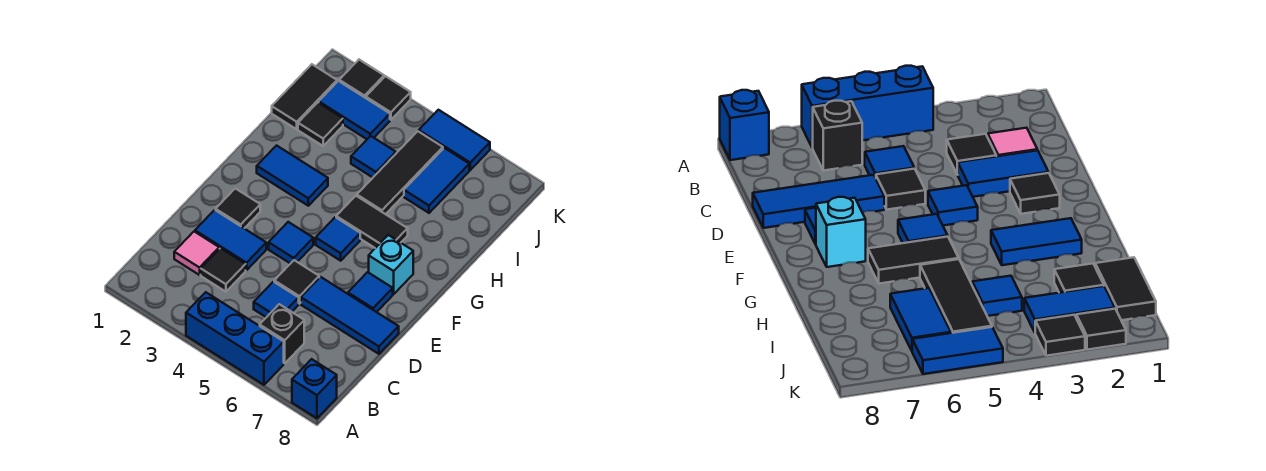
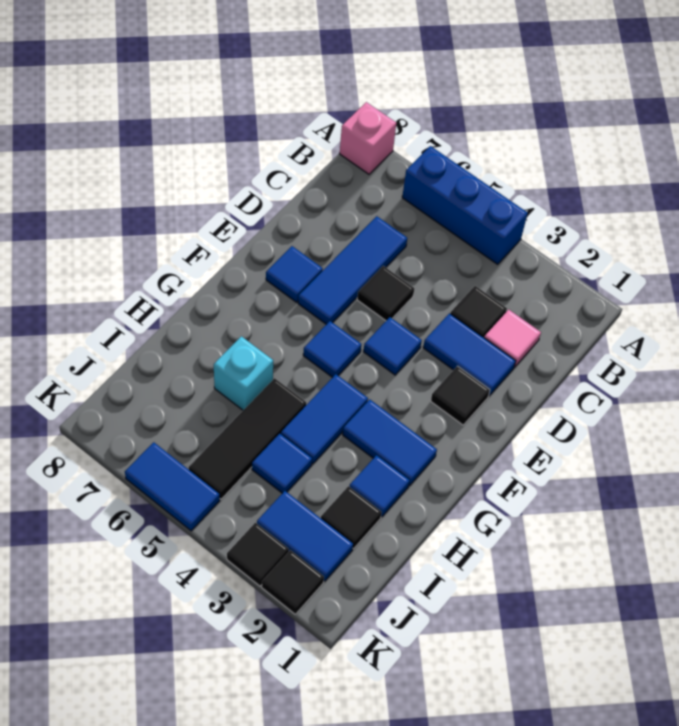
blue brick A8 level 1 -> pink brick A8 level 1
black brick B6 level 1 -> none
blue tile C5 level 1 -> blue tile H2 level 1
blue tile D6:D8 level 1 -> blue tile C6:E6 level 1
cyan brick F7 level 1 -> cyan brick H6 level 1
black tile G5:G6 level 1 -> none
black tile I1:J1 level 1 -> none
blue tile I6:J6 level 1 -> blue tile G4:H4 level 1

